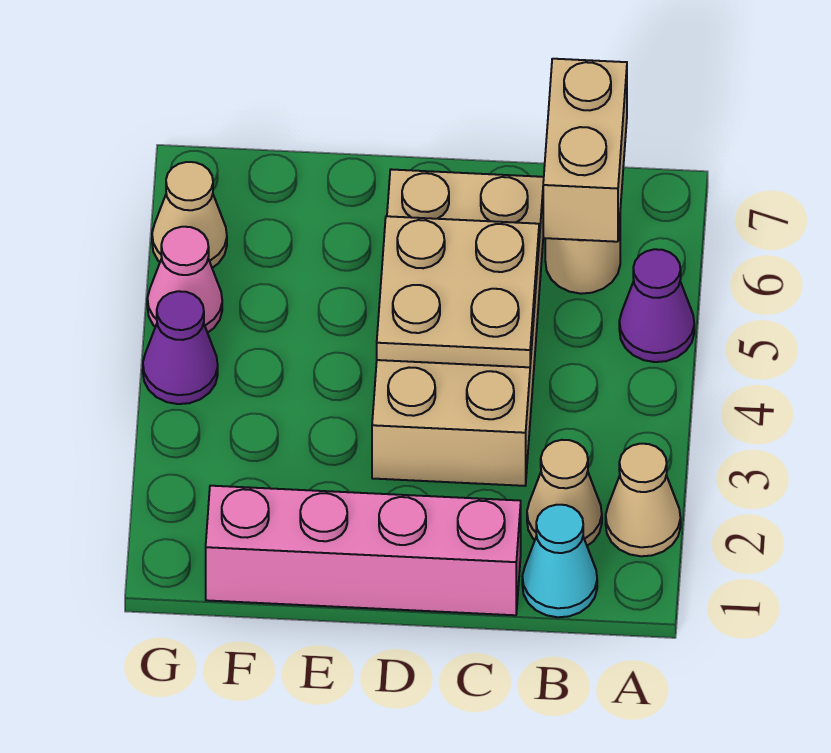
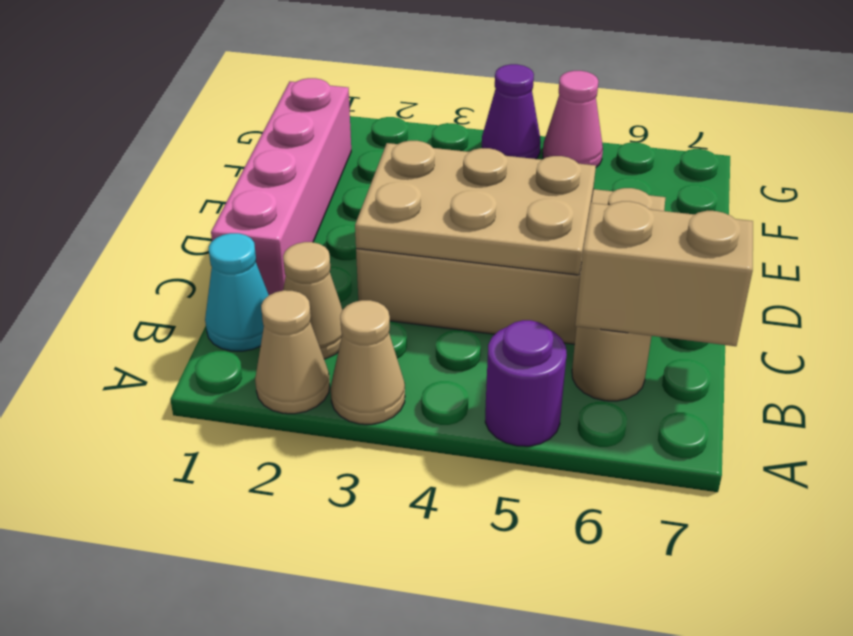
purple cone A5 level 1 -> purple round brick A5 level 1
tan plate C4:D5 level 2 -> tan plate C3:D5 level 2
tan cone G6 level 1 -> tan cone A3 level 1

